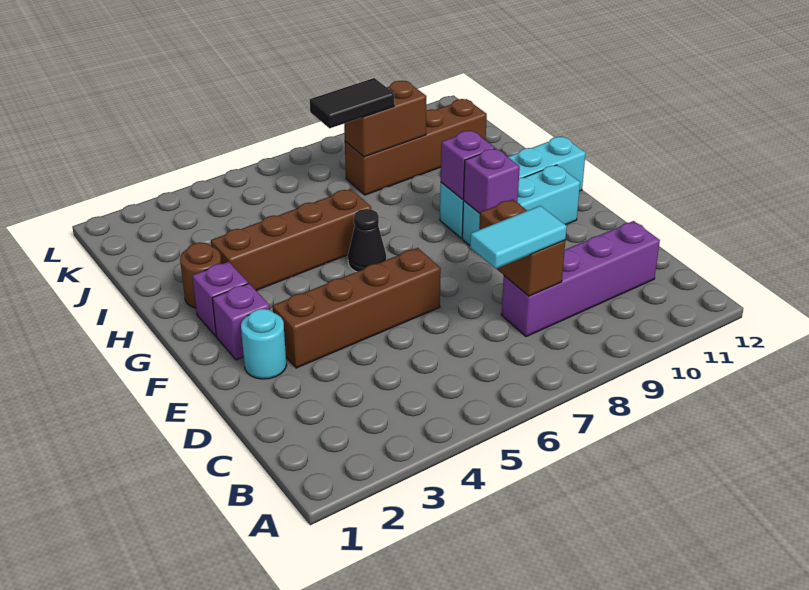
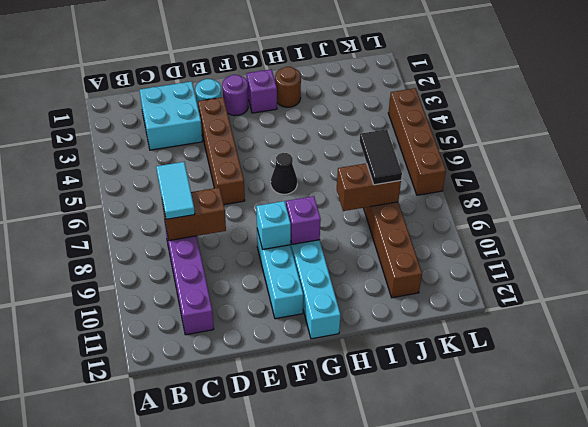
none -> cyan brick C2:D3 level 1
purple brick F2 level 1 -> purple round brick F2 level 1
purple brick F9 level 2 -> cyan brick F9 level 2
brown brick H3:H6 level 1 -> brown brick L4:L7 level 1
brown brick J8:J9 level 2 -> brown brick I8:J8 level 2

